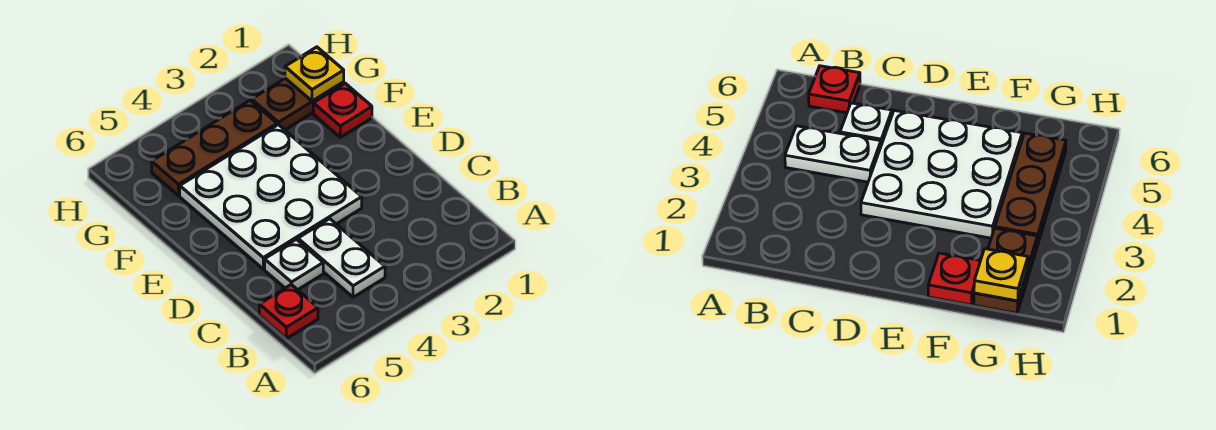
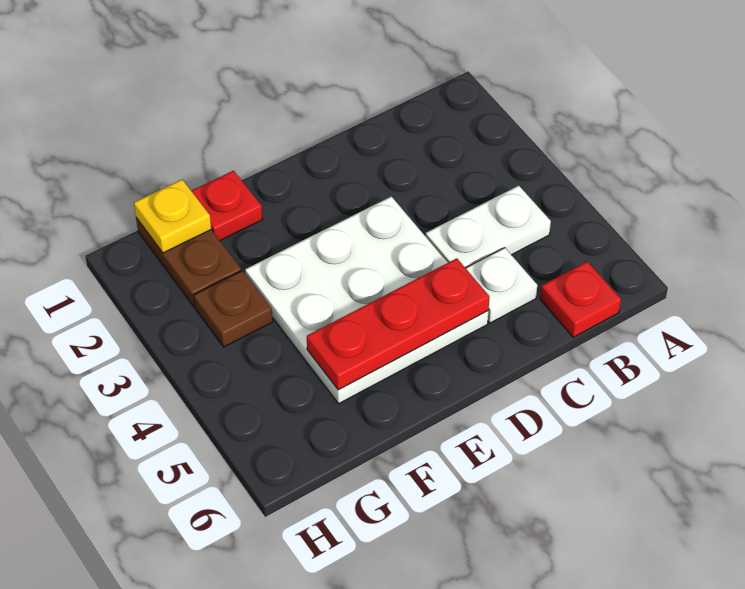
none -> red plate D5:F5 level 2
brown plate G3:G5 level 1 -> brown plate G3 level 1

